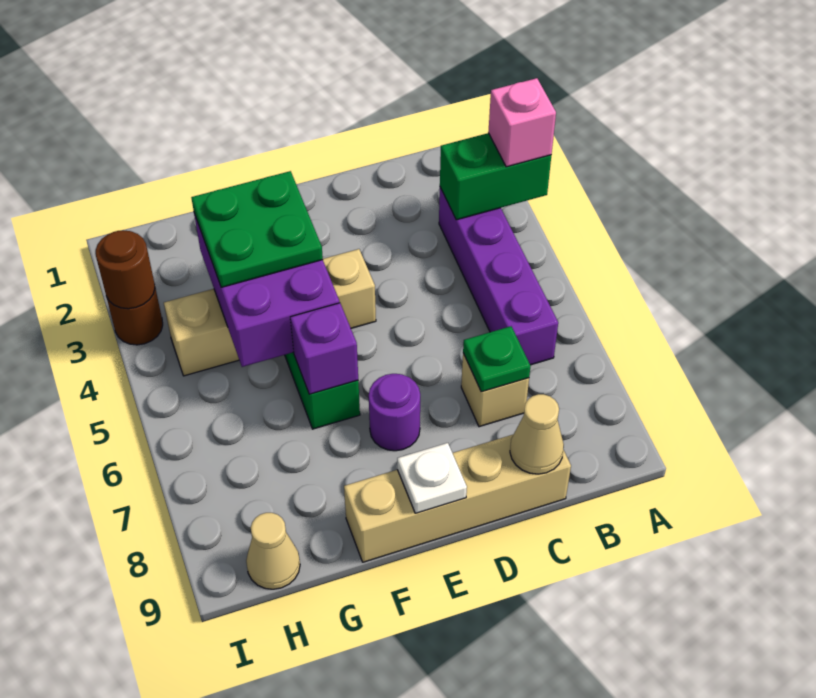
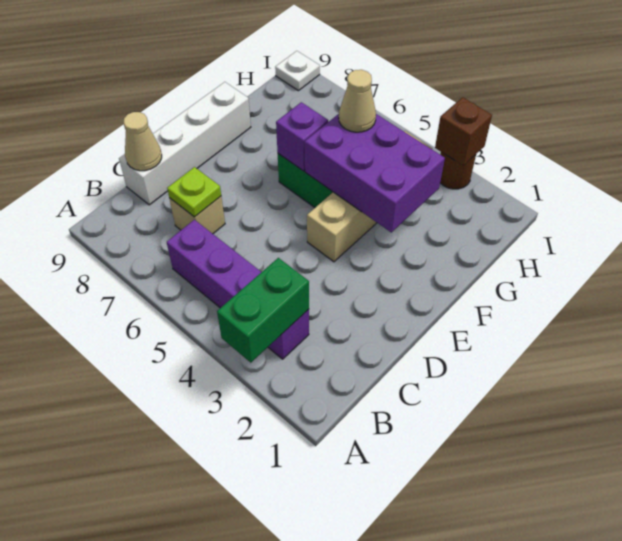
pink brick A3 level 3 -> none
green plate C7 level 2 -> lime plate C7 level 2
tan brick C9:F9 level 1 -> white brick C9:F9 level 1
purple round brick E7 level 1 -> none
white plate E9 level 2 -> white plate I9 level 1
green plate F3:G4 level 3 -> none
tan cone H9 level 1 -> tan cone G5 level 3
brown round brick I3 level 2 -> brown brick I3 level 2

